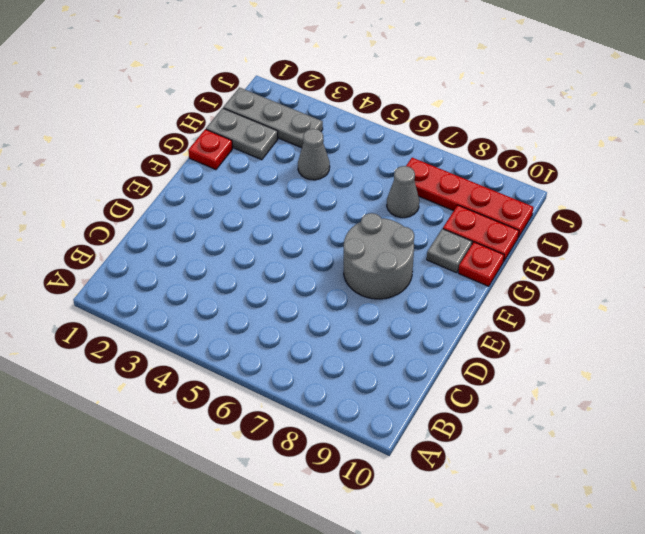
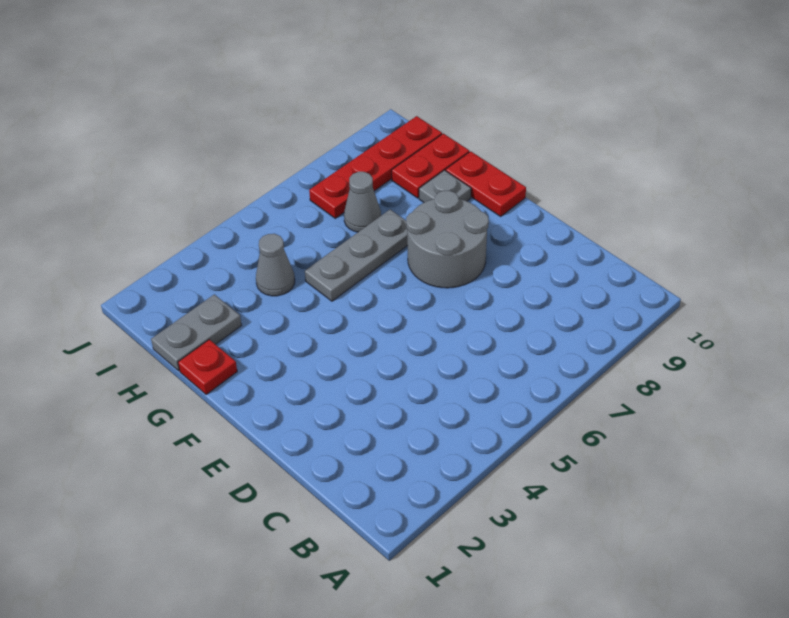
red plate G10 level 1 -> red plate F10:G10 level 1
grey plate I1:I3 level 1 -> grey plate G5:G7 level 1

